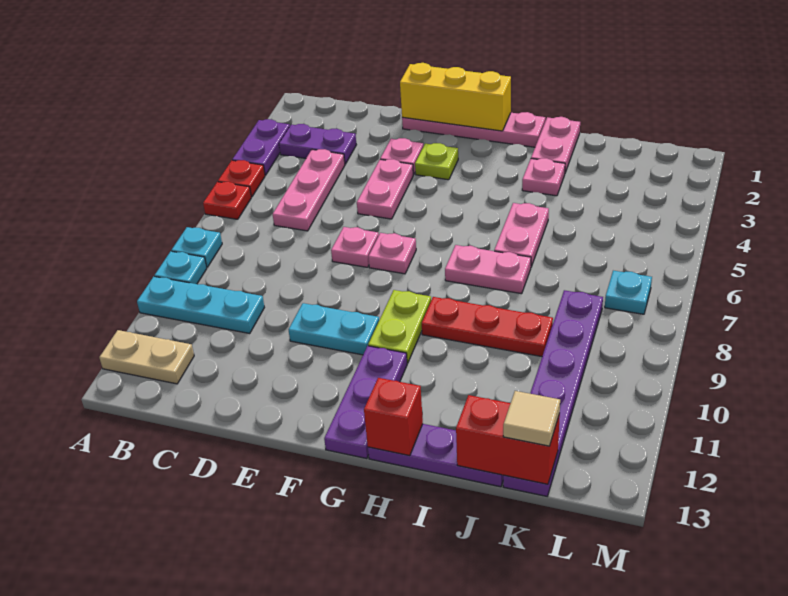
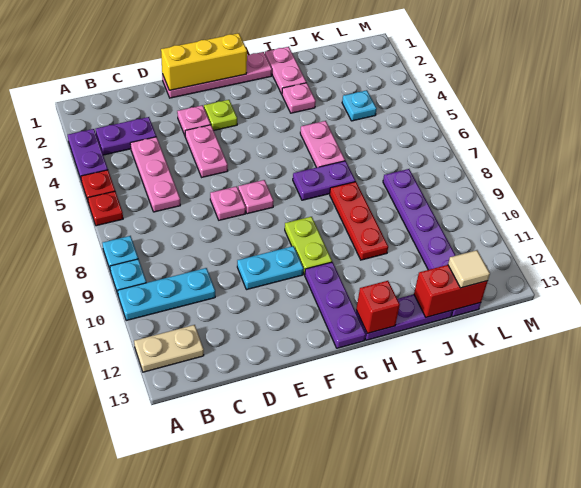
pink plate H7:I7 level 1 -> purple plate H7:I7 level 1
red plate H9:J9 level 1 -> red plate I8:I10 level 1
cyan plate L7 level 1 -> cyan plate K4 level 1

